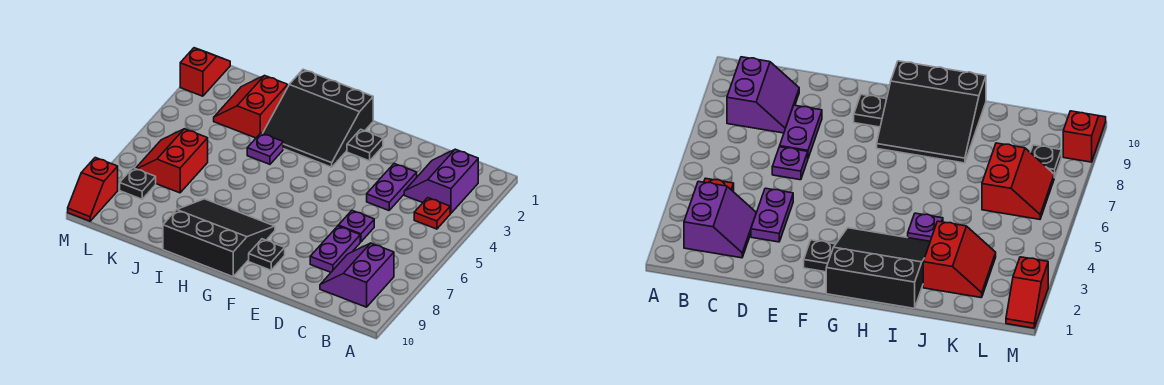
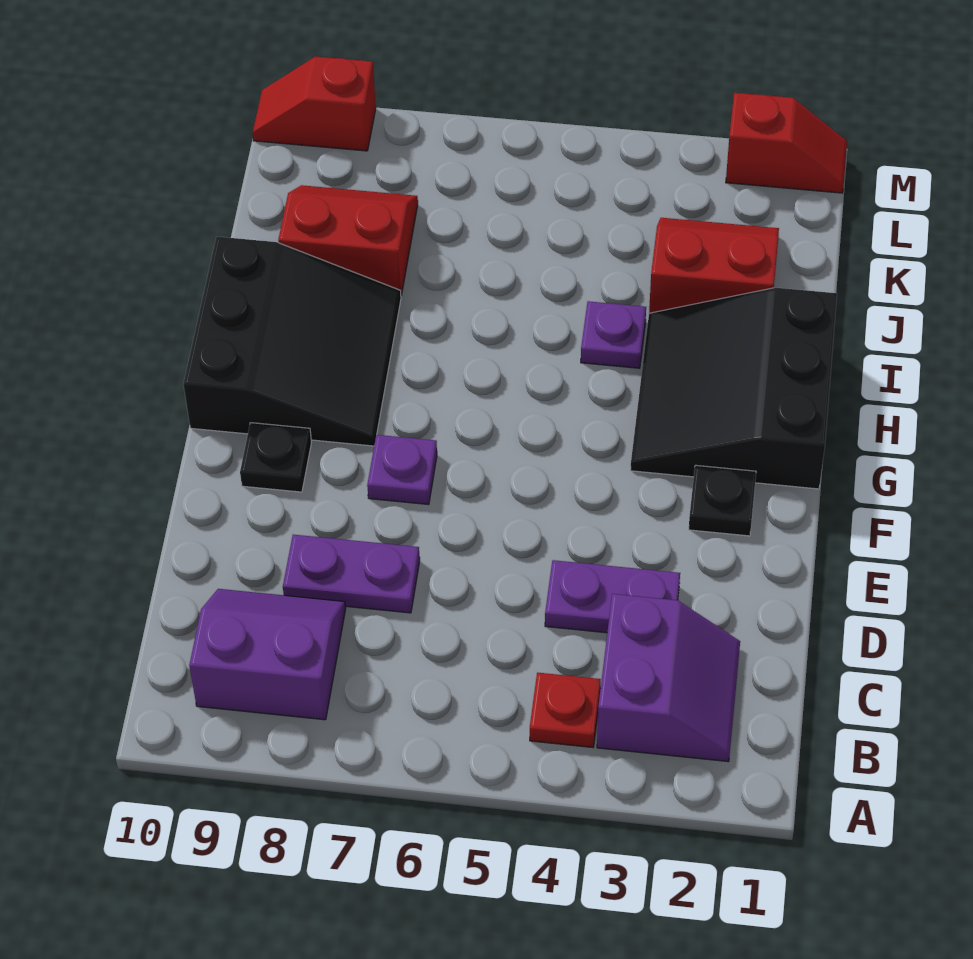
purple slope B2:C3 level 1 top B -> purple slope B2:C3 level 1 top 3
purple plate D6 level 1 -> purple plate F7 level 1
red slope K6:L7 level 1 top K -> red slope J8:K9 level 1 top J
black plate L8 level 1 -> none

